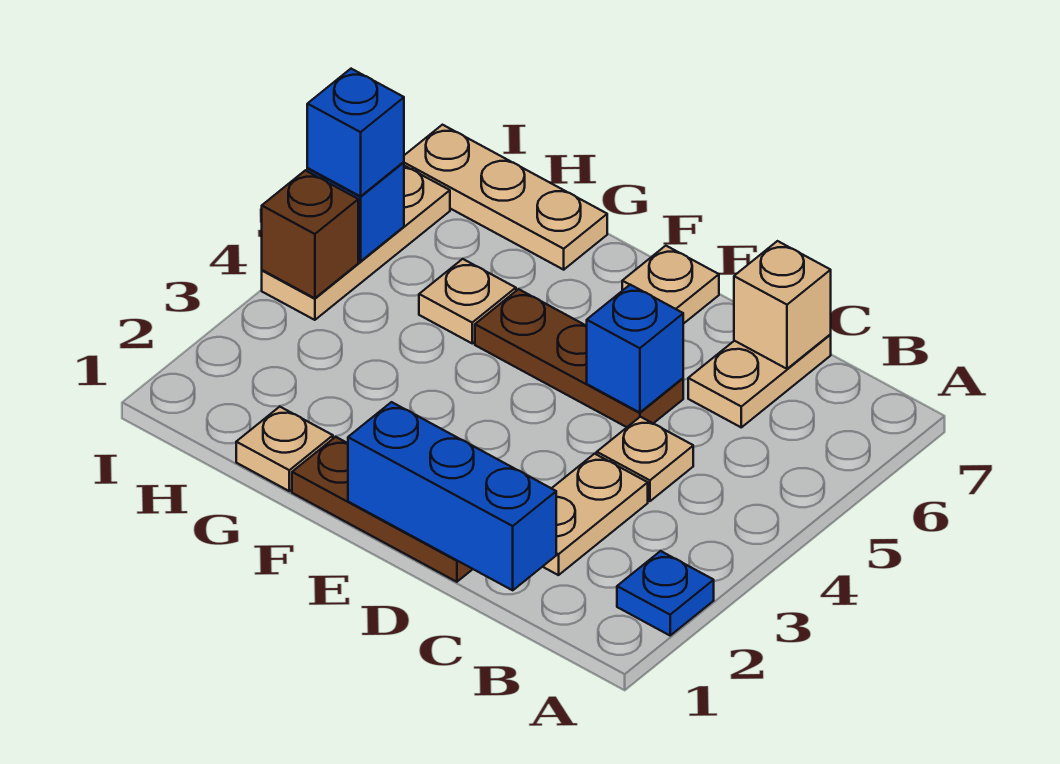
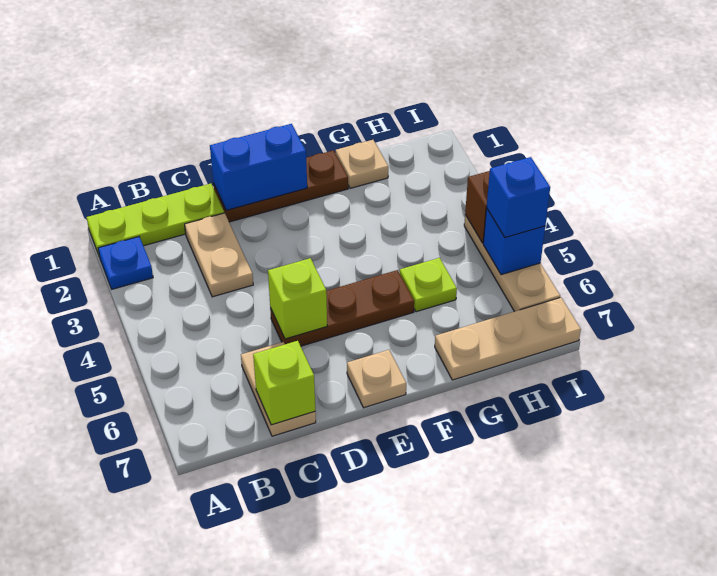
none -> lime plate A1:C1 level 1
blue brick C1:E1 level 2 -> blue brick D1:E1 level 2
tan plate C4 level 1 -> none
tan brick C7 level 2 -> lime brick C7 level 2
blue brick D5 level 2 -> lime brick D5 level 2
tan plate G5 level 1 -> lime plate G5 level 1

